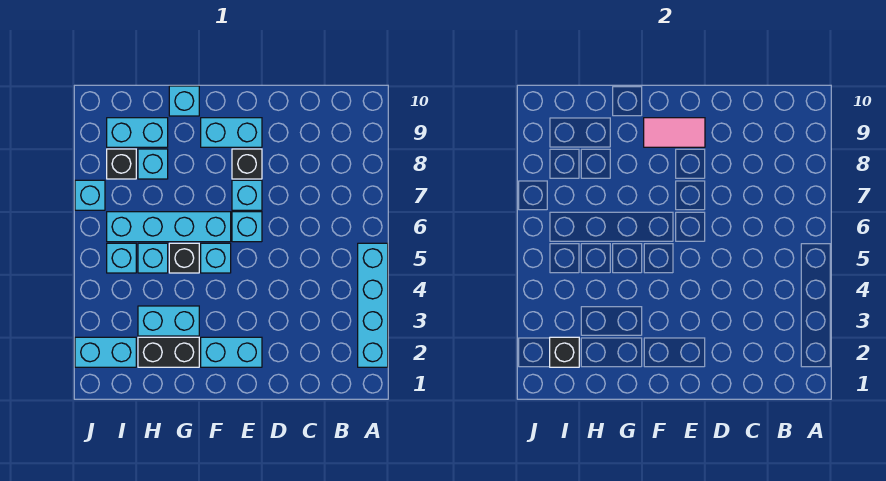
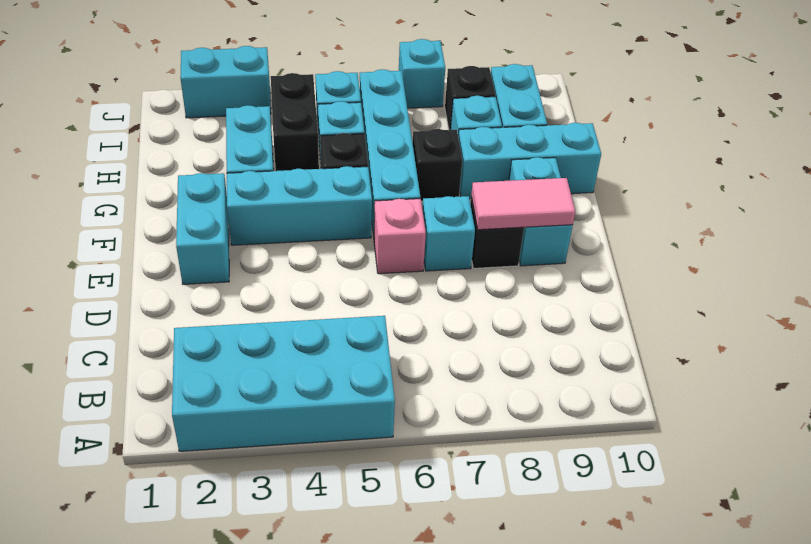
cyan brick A2:A5 level 1 -> cyan brick A2:B5 level 1
cyan brick E6 level 1 -> pink brick E6 level 1
pink tile E9:F9 level 2 -> pink tile E8:E9 level 2
cyan brick F5 level 1 -> cyan brick F3:F5 level 1
black brick G2:H2 level 1 -> black brick H4:I4 level 1
cyan brick G10 level 1 -> cyan brick G8:G10 level 1
cyan brick I2:J2 level 1 -> cyan brick J2:J3 level 1
black brick I2 level 2 -> black brick G7 level 1

